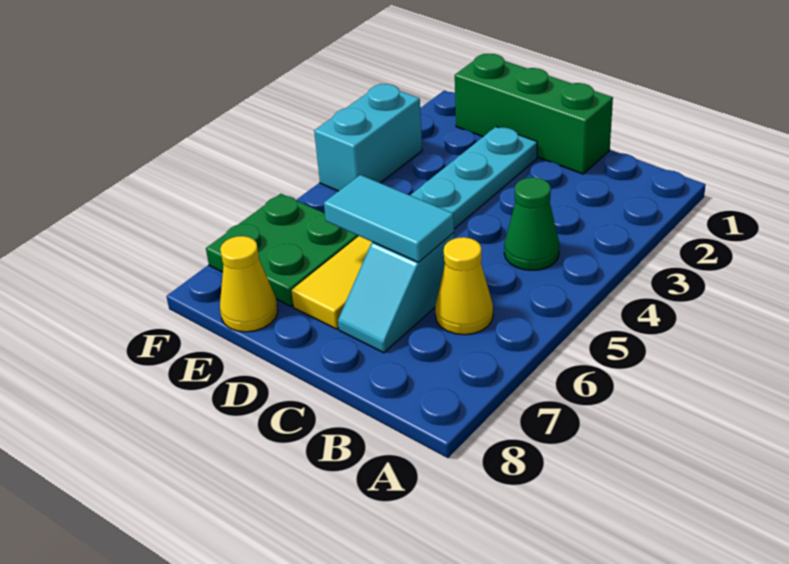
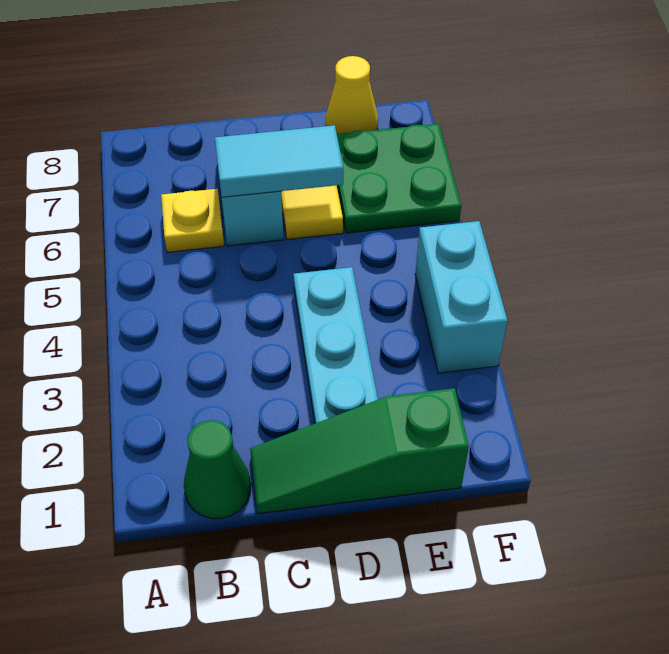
green cone B4 level 1 -> green cone B1 level 1
yellow cone B6 level 1 -> yellow plate B6 level 1
green brick C1:E1 level 1 -> green slope C1:E1 level 1 top E

